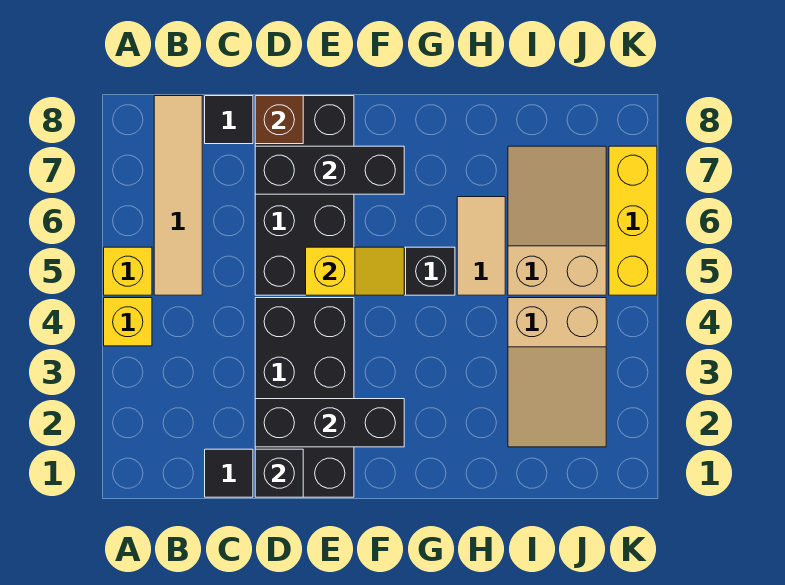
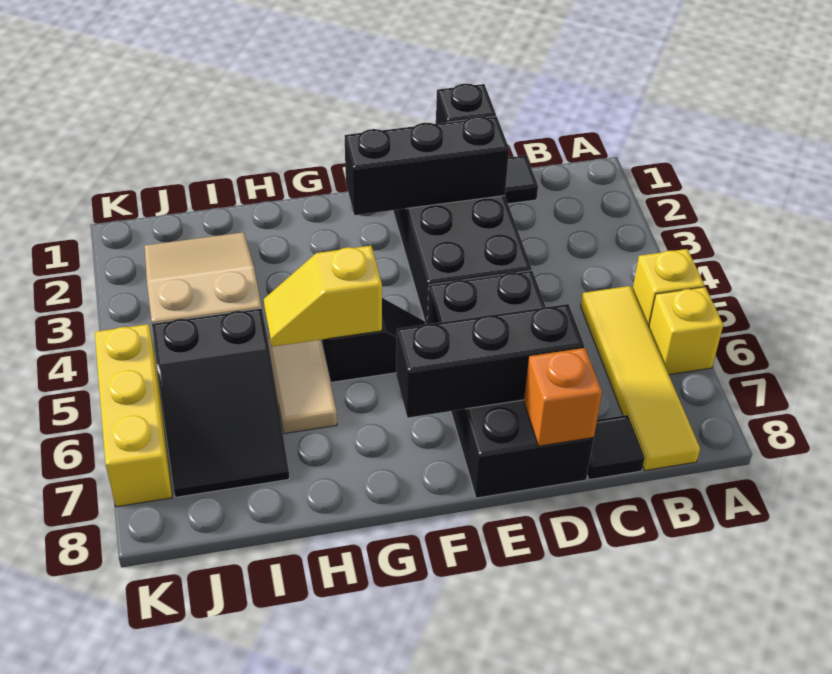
yellow brick A4 level 1 -> yellow brick A6 level 1
tan tile B5:B8 level 1 -> yellow tile B5:B8 level 1
brown brick D8 level 2 -> orange brick D8 level 2
yellow slope E5:F5 level 2 top E -> yellow slope G5:H5 level 2 top G
tan slope I5:J7 level 1 top 5 -> black slope I5:J7 level 1 top 5

